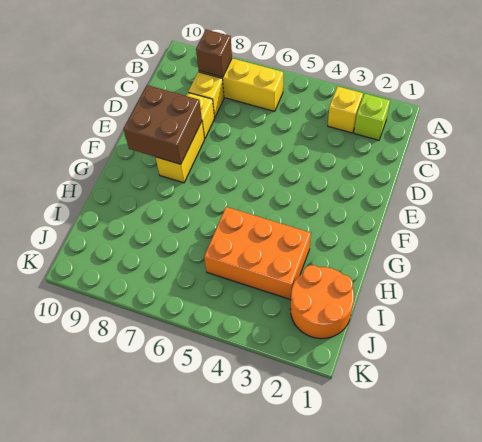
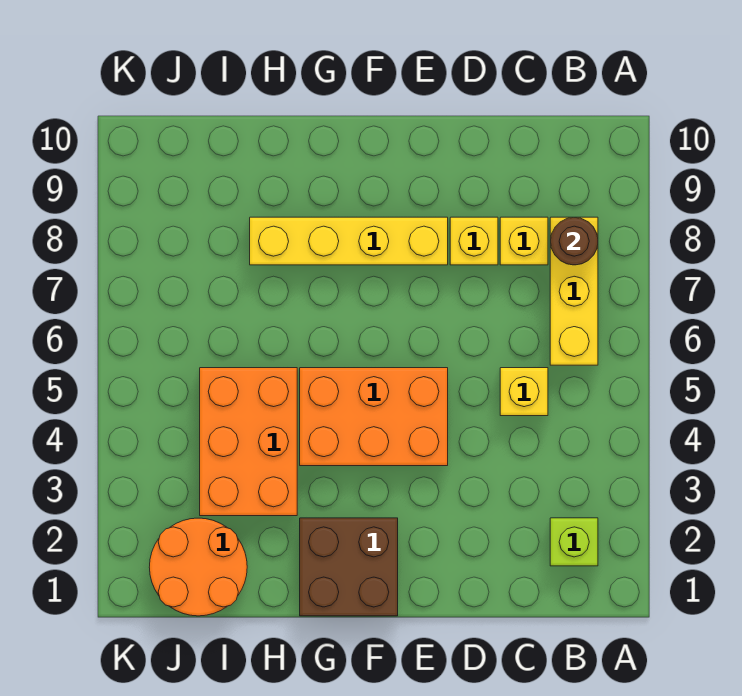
yellow brick B3 level 1 -> yellow brick C5 level 1
brown brick B8 level 2 -> brown round brick B8 level 2
none -> orange brick E4:G5 level 1
yellow brick E8:F8 level 1 -> yellow brick E8:H8 level 1
brown brick E8:F9 level 2 -> brown brick F1:G2 level 1

